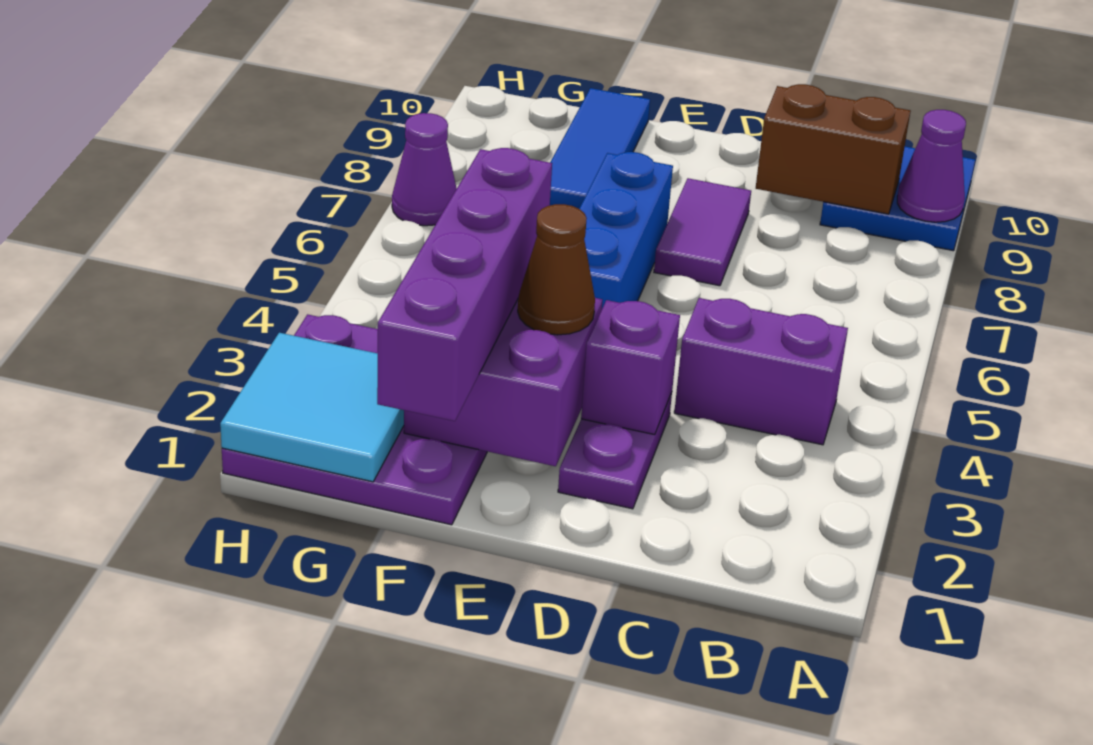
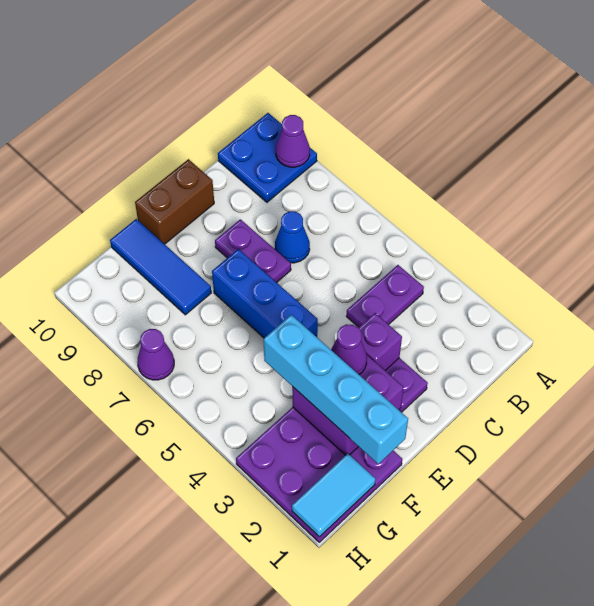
purple brick B4:C4 level 1 -> purple plate B4:C4 level 1
brown brick B9:C9 level 2 -> brown brick D10:E10 level 1
none -> blue cone C7 level 1
purple tile D7:D8 level 1 -> purple plate D7:D8 level 1
brown cone E3 level 3 -> purple cone E3 level 3
purple brick F1:F4 level 3 -> cyan brick F1:F4 level 3
cyan tile G1:H2 level 2 -> cyan tile G1:H1 level 2

